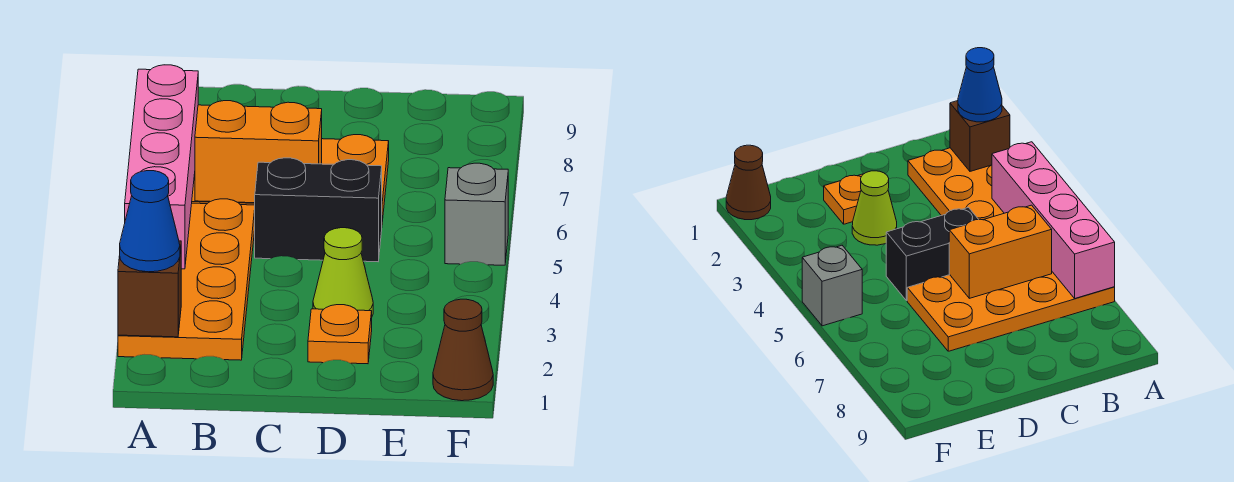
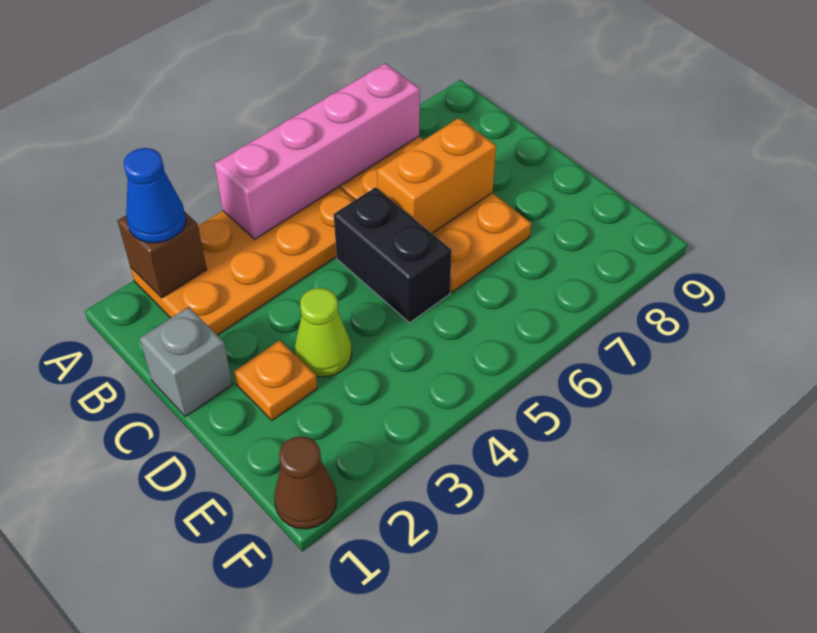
orange brick B6:C6 level 2 -> orange brick C6:C7 level 2
grey brick F5 level 1 -> grey brick C1 level 1

